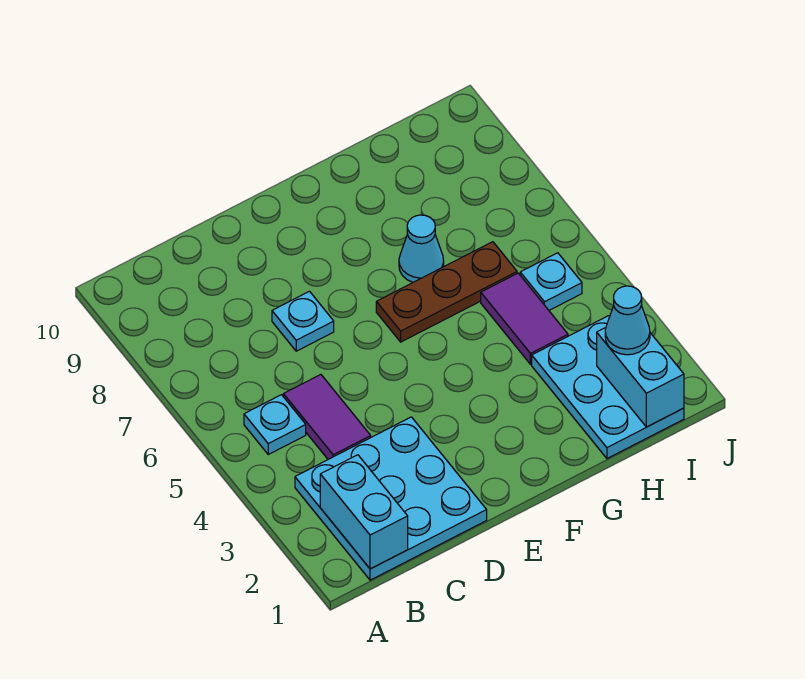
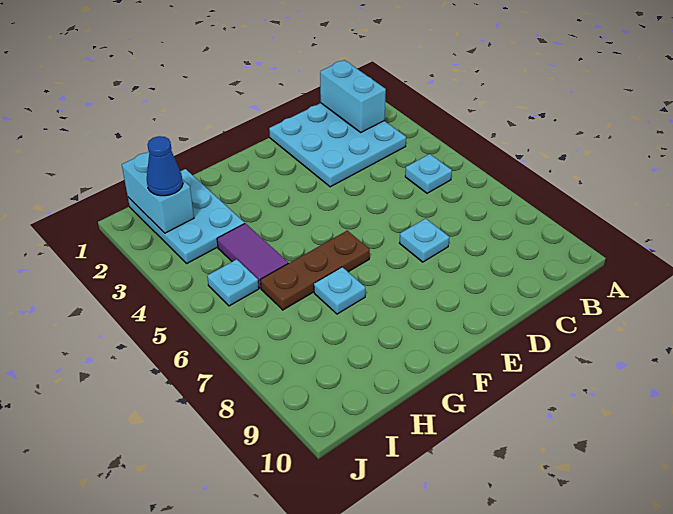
purple tile C4:C5 level 1 -> none
cyan cone G7 level 1 -> cyan plate G7 level 1
cyan cone I2 level 3 -> blue cone I2 level 3

